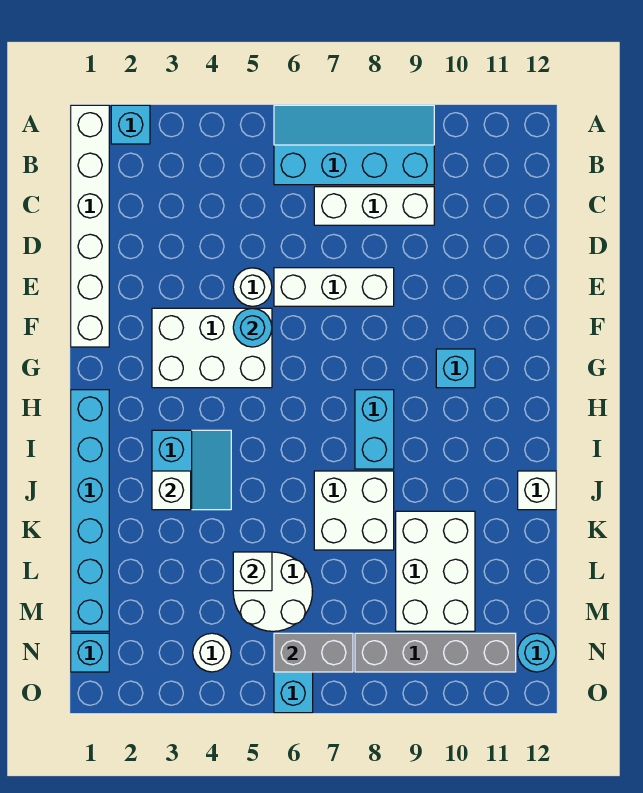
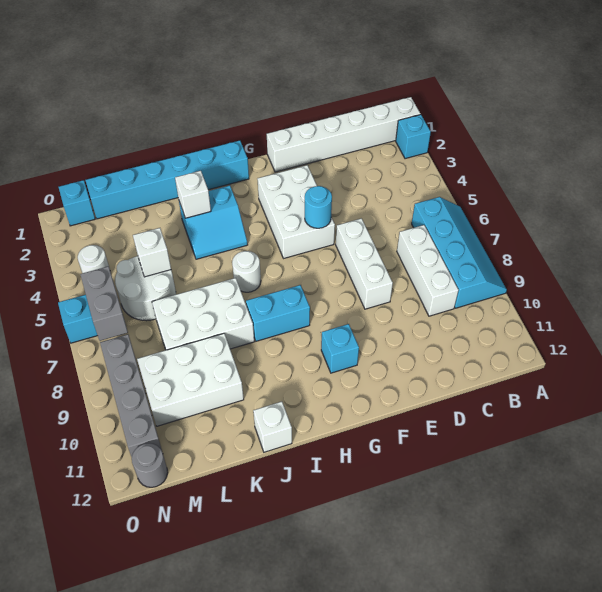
white round brick E5 level 1 -> white round brick I6 level 1
white brick J7:K8 level 1 -> white brick J7:L8 level 1
cyan round brick N12 level 1 -> grey round brick N12 level 1

